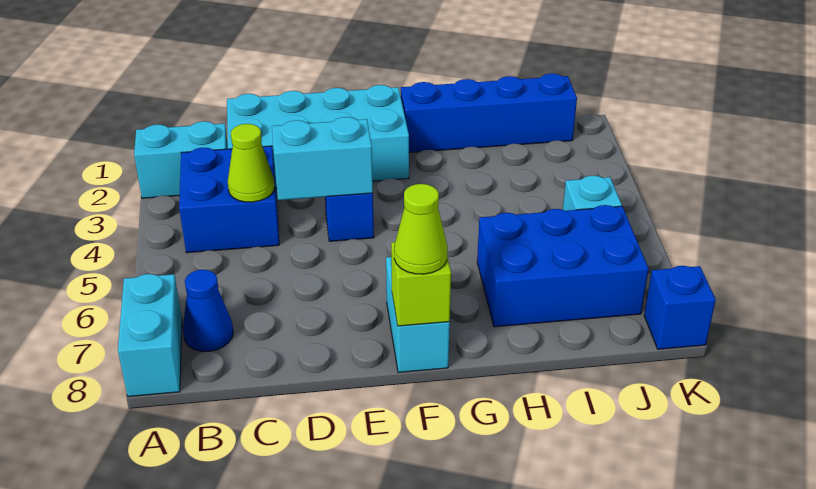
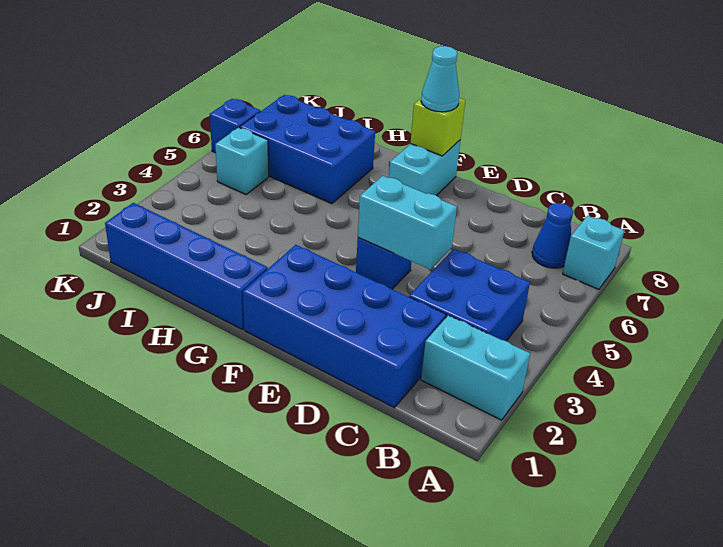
cyan brick A7:A8 level 1 -> cyan brick A7 level 1
cyan brick C1:F2 level 1 -> blue brick C1:F2 level 1
lime cone C4 level 2 -> none
lime cone F8 level 3 -> cyan cone F8 level 3
blue brick K8 level 1 -> blue brick K6 level 1

